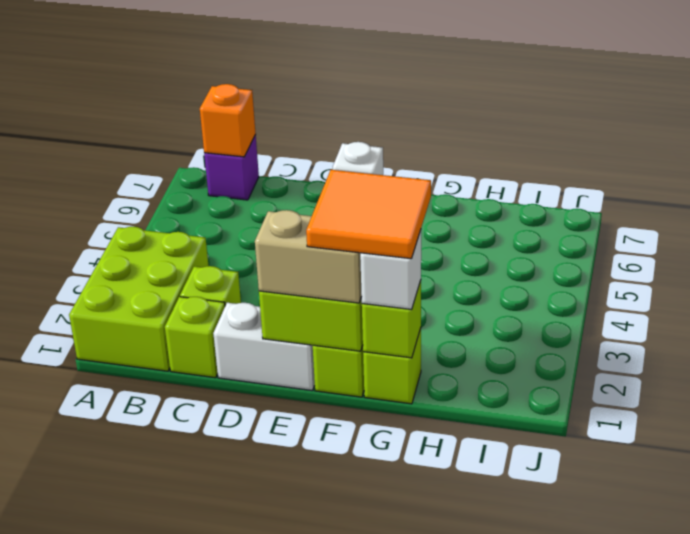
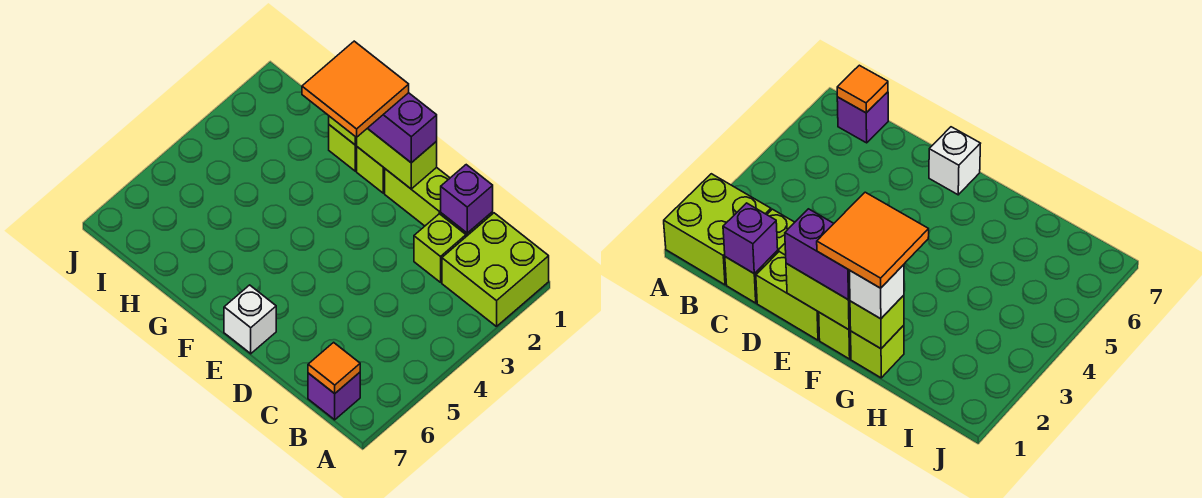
lime brick A1:B3 level 1 -> lime brick A1:B2 level 1
orange brick B7 level 2 -> orange tile B7 level 2
none -> purple brick C1 level 2
white brick D1:E1 level 1 -> lime brick D1:E1 level 1
tan brick E1:F1 level 3 -> purple brick E1:F1 level 3

